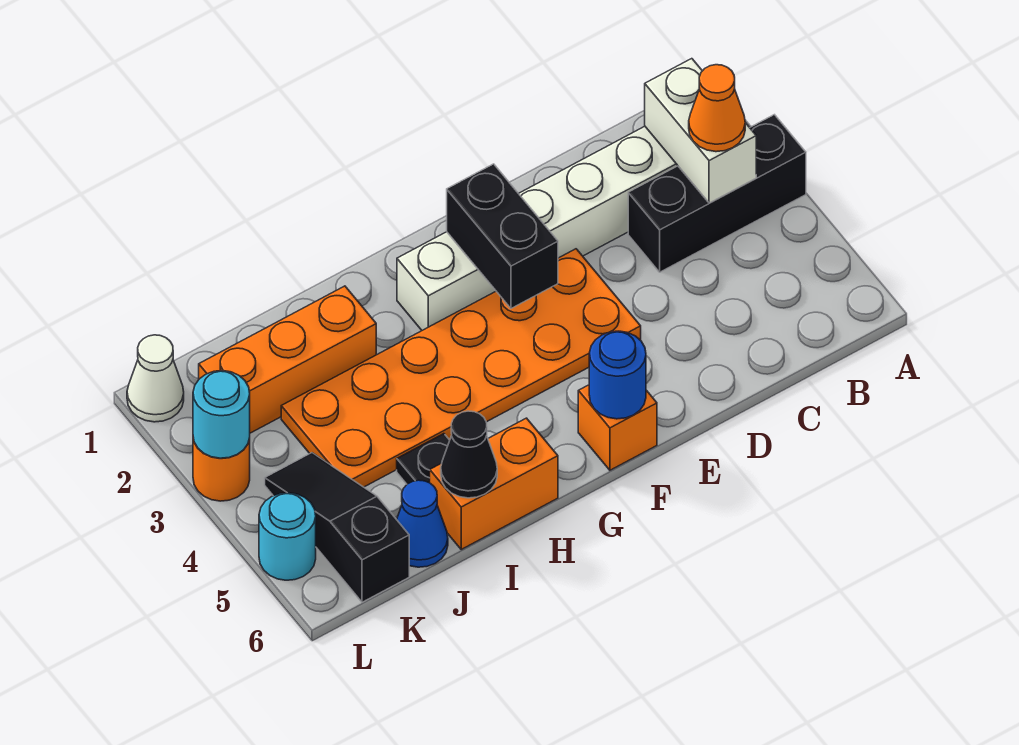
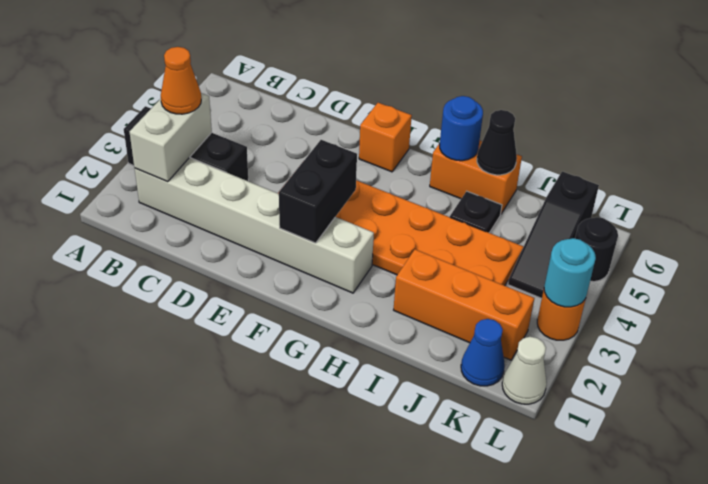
blue round brick F6 level 2 -> blue round brick H6 level 2
blue cone J6 level 1 -> blue cone K1 level 1
cyan round brick L5 level 1 -> black round brick L5 level 1

